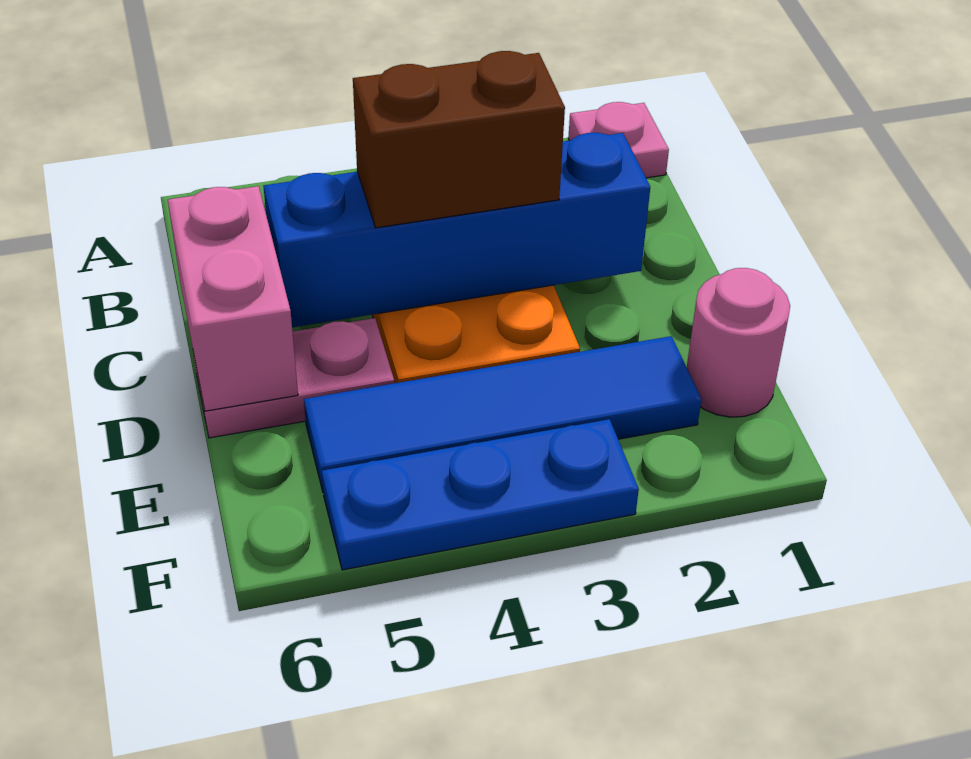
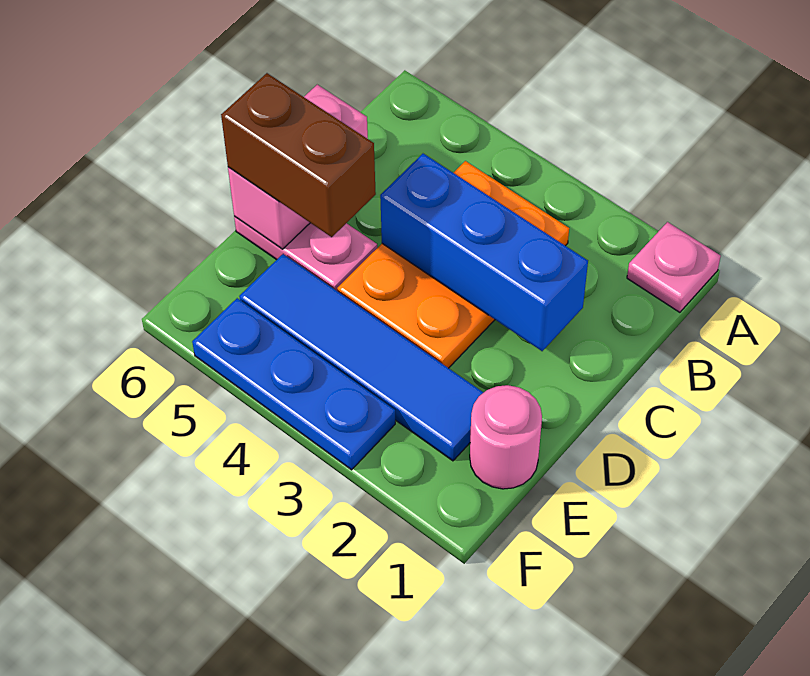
blue brick C2:C5 level 2 -> blue brick C2:C4 level 2
brown brick C3:C4 level 3 -> brown brick D5:D6 level 3

